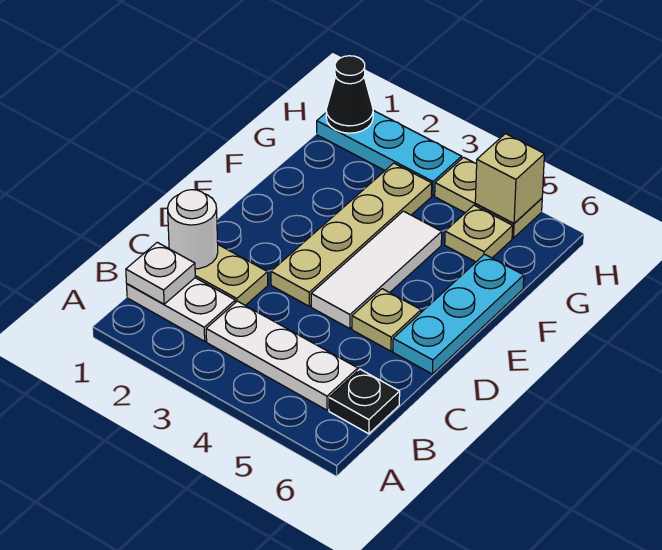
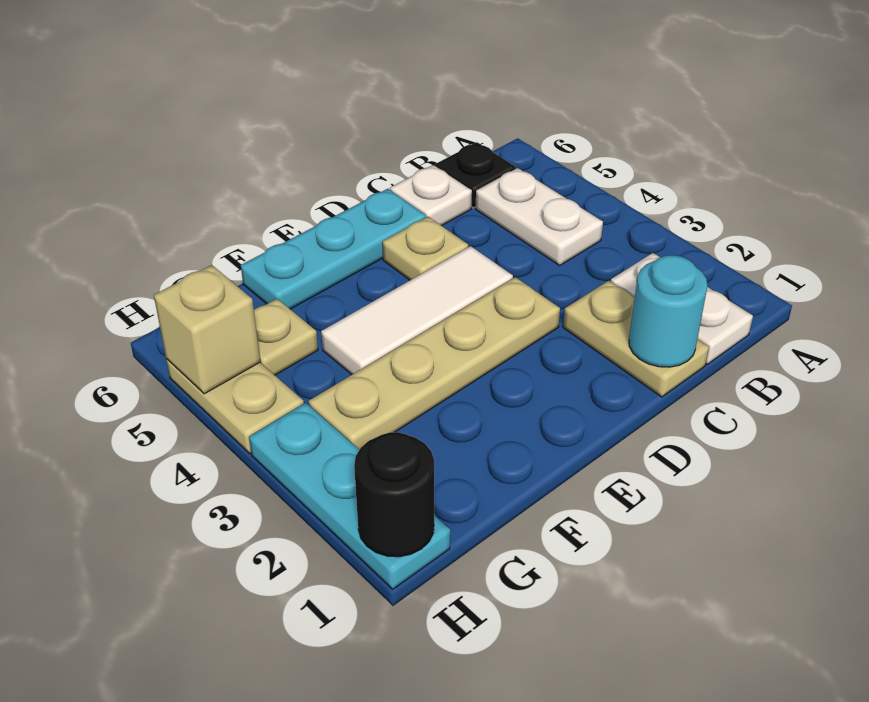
white plate B1 level 2 -> white plate C6 level 1
white plate B3:B5 level 1 -> white plate B4:B5 level 1
white round brick C1 level 2 -> cyan round brick C1 level 2
black cone H1 level 2 -> black round brick H1 level 2

